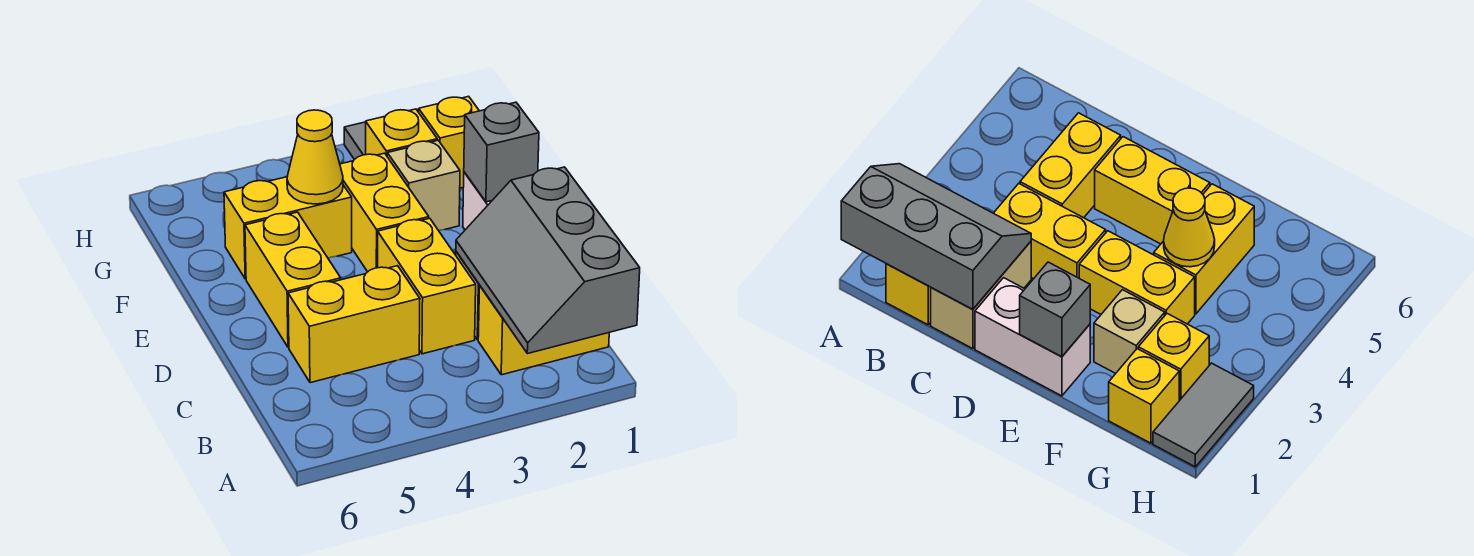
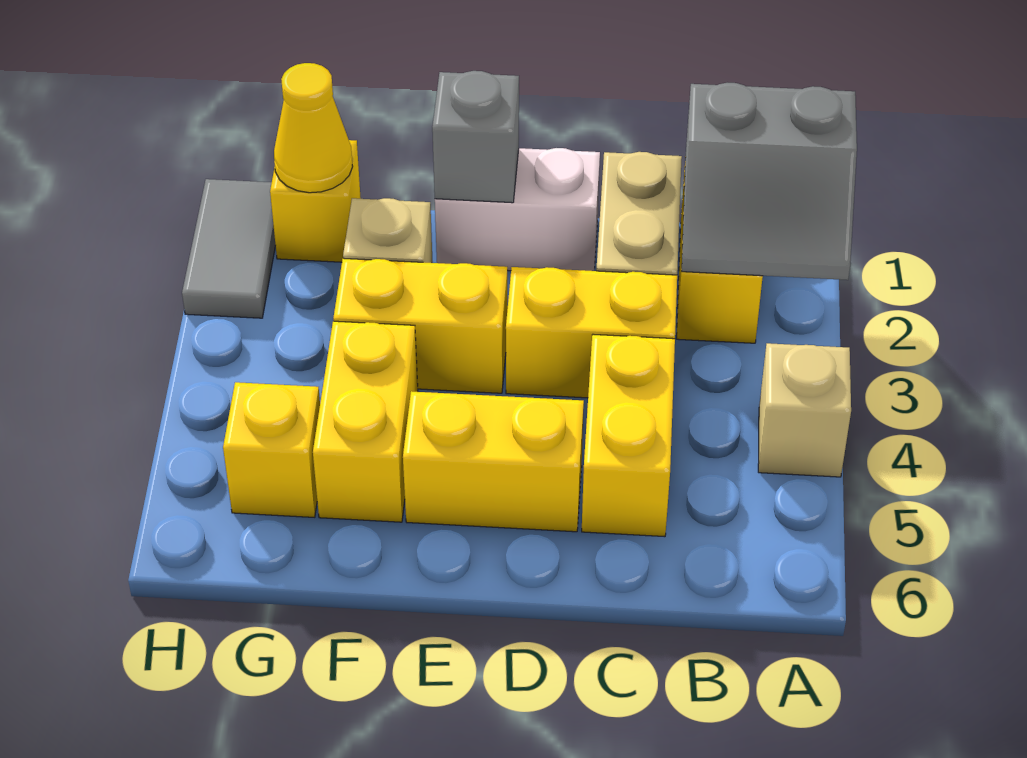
grey slope A1:C2 level 2 top 1 -> grey slope A1:B2 level 2 top 1
none -> tan brick A4 level 1
yellow cone F4 level 2 -> yellow cone G1 level 2
yellow brick G2 level 1 -> yellow brick G5 level 1

